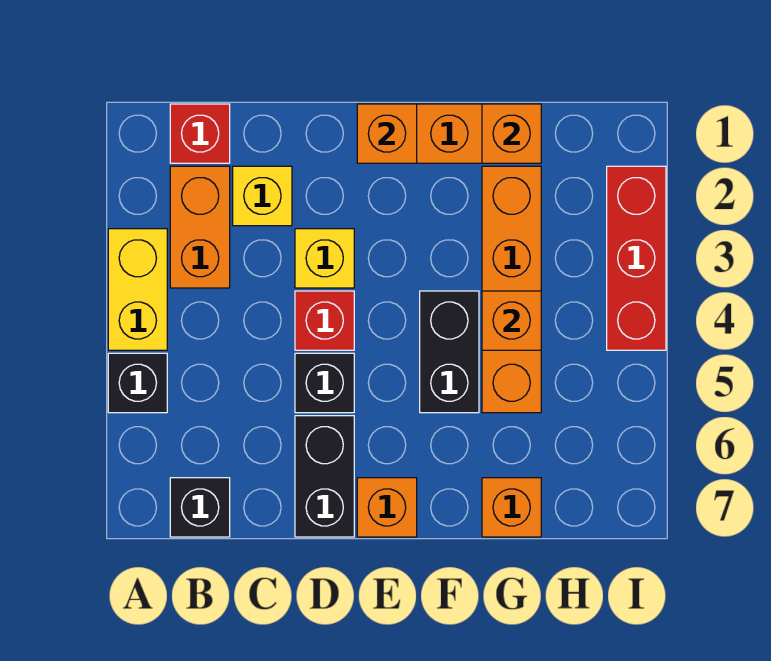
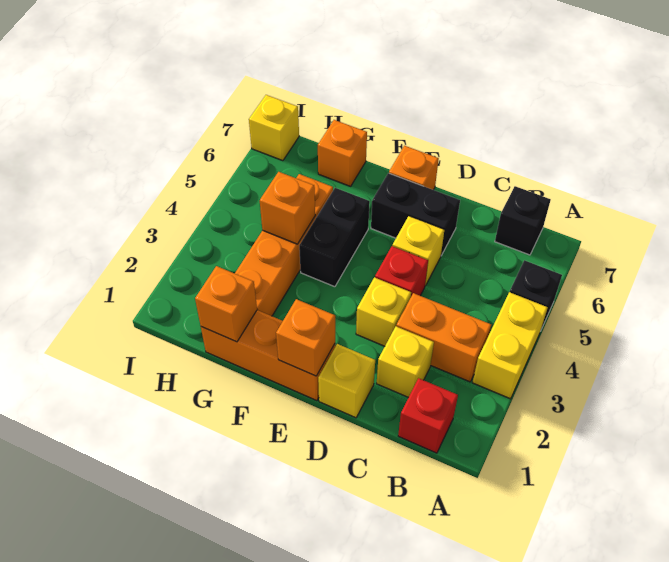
orange brick B2:B3 level 1 -> orange brick B3:C3 level 1
none -> yellow brick D1 level 1
black brick D5 level 1 -> yellow brick D5 level 1
black brick D6:D7 level 1 -> black brick D6:E6 level 1
red brick I2:I4 level 1 -> none
none -> yellow brick I7 level 1

